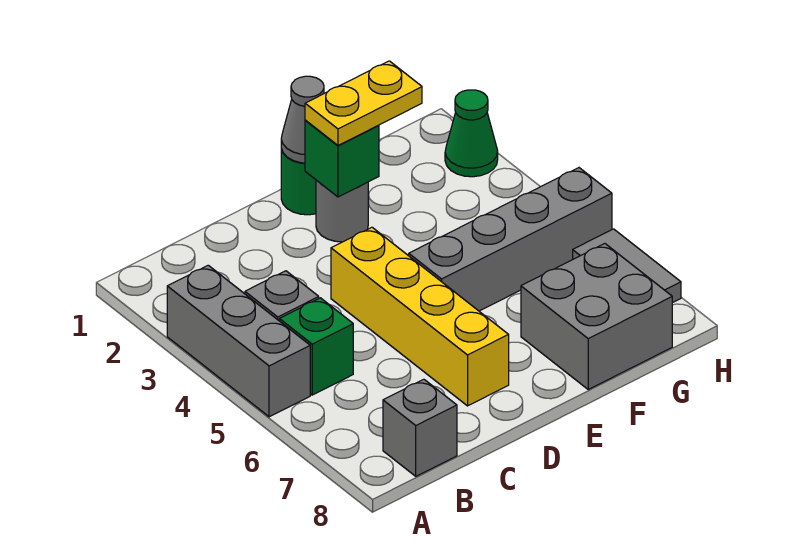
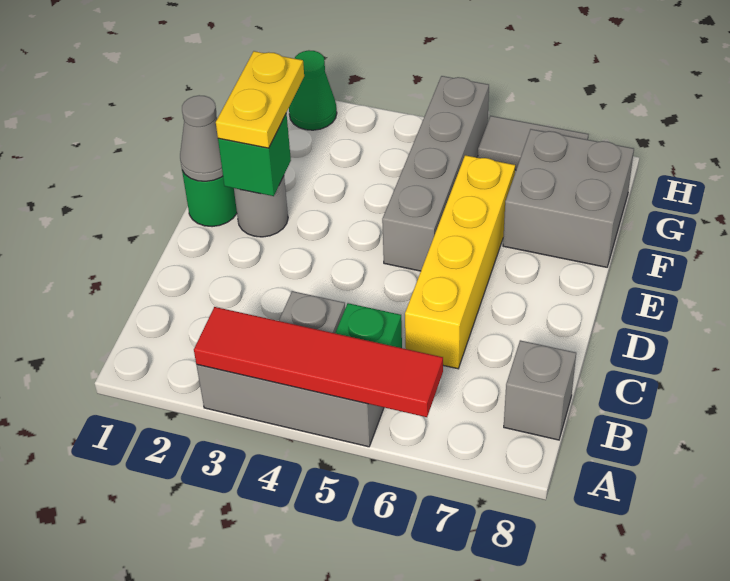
none -> red tile A3:A6 level 2
yellow brick D4:D7 level 1 -> yellow brick C6:F6 level 1

